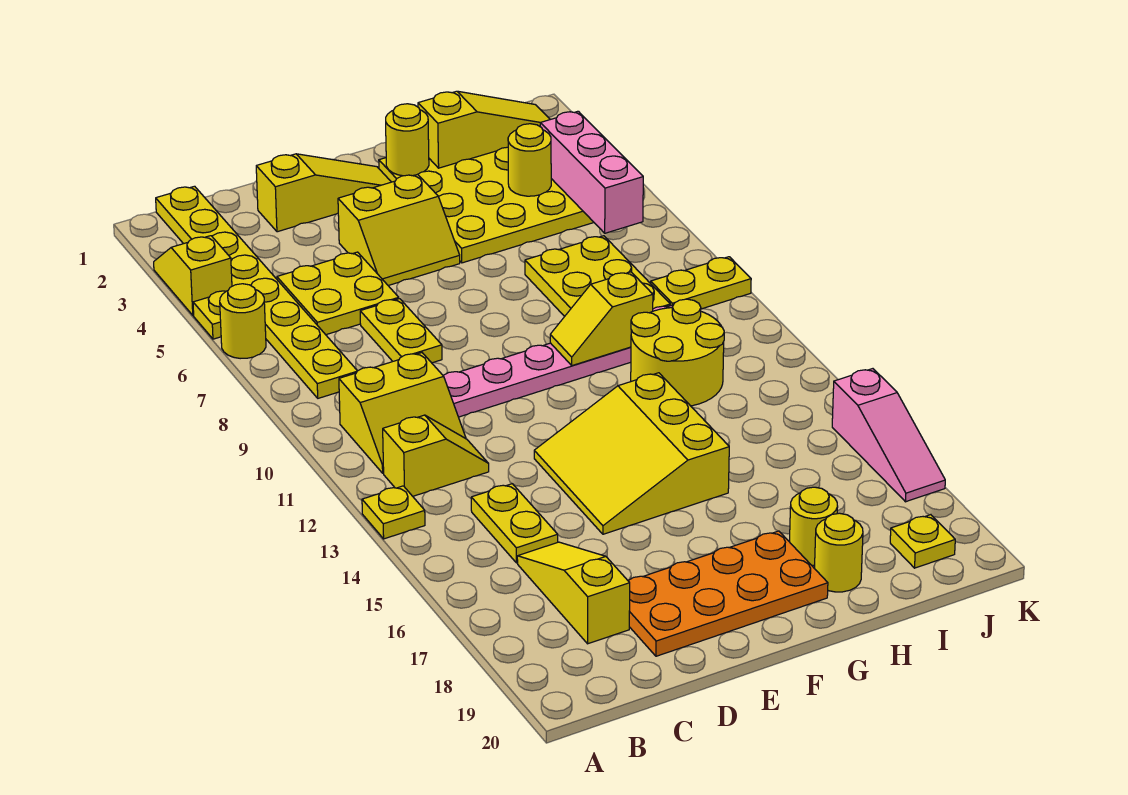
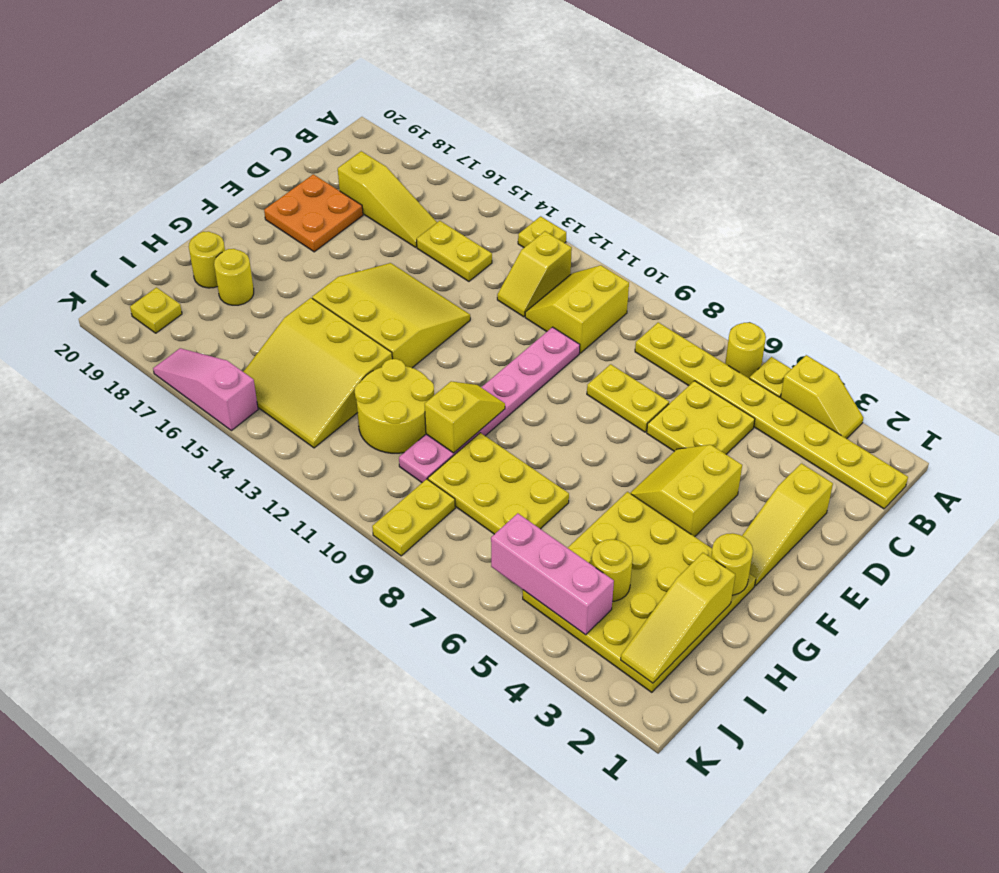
orange plate D18:G19 level 1 -> orange plate D18:E19 level 1
none -> yellow slope H13:J15 level 1 top H

